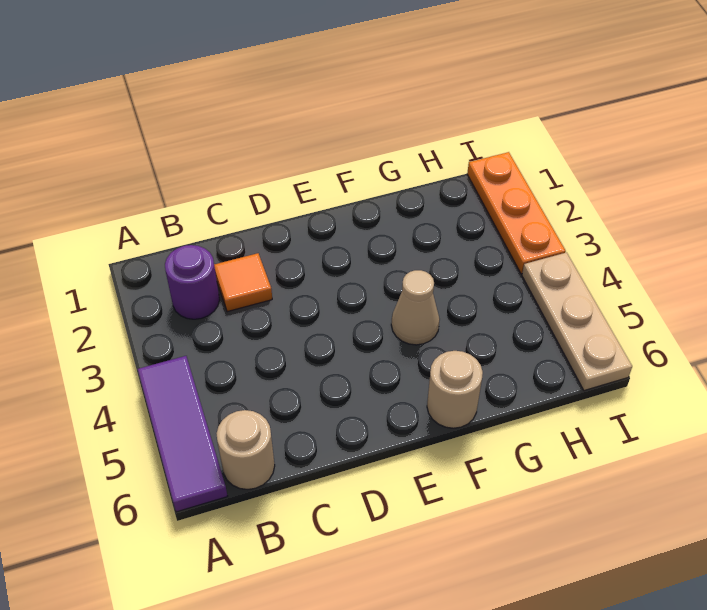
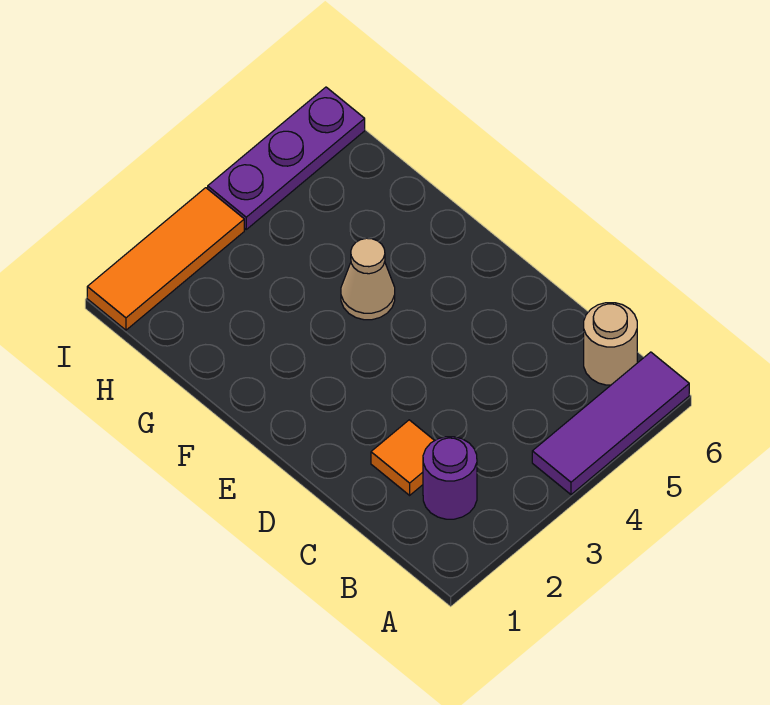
tan round brick F6 level 1 -> none
orange plate I1:I3 level 1 -> orange tile I1:I3 level 1
tan plate I4:I6 level 1 -> purple plate I4:I6 level 1

